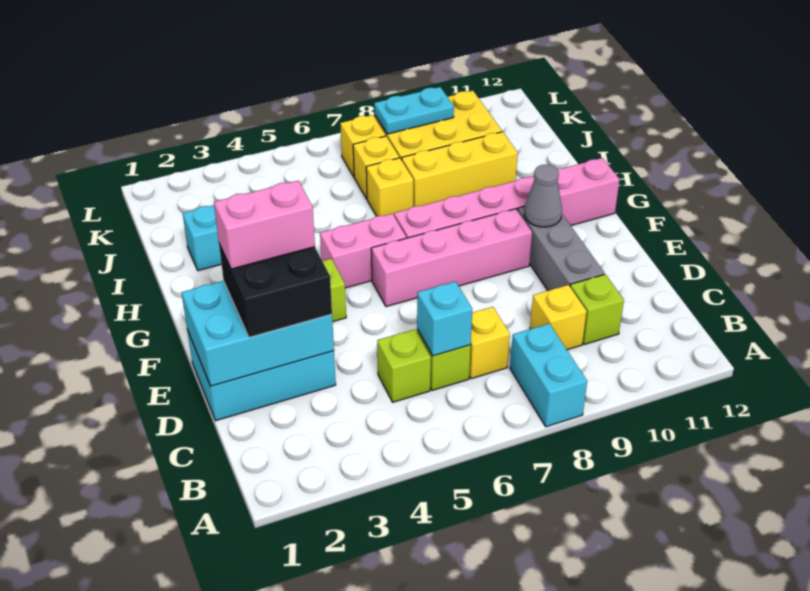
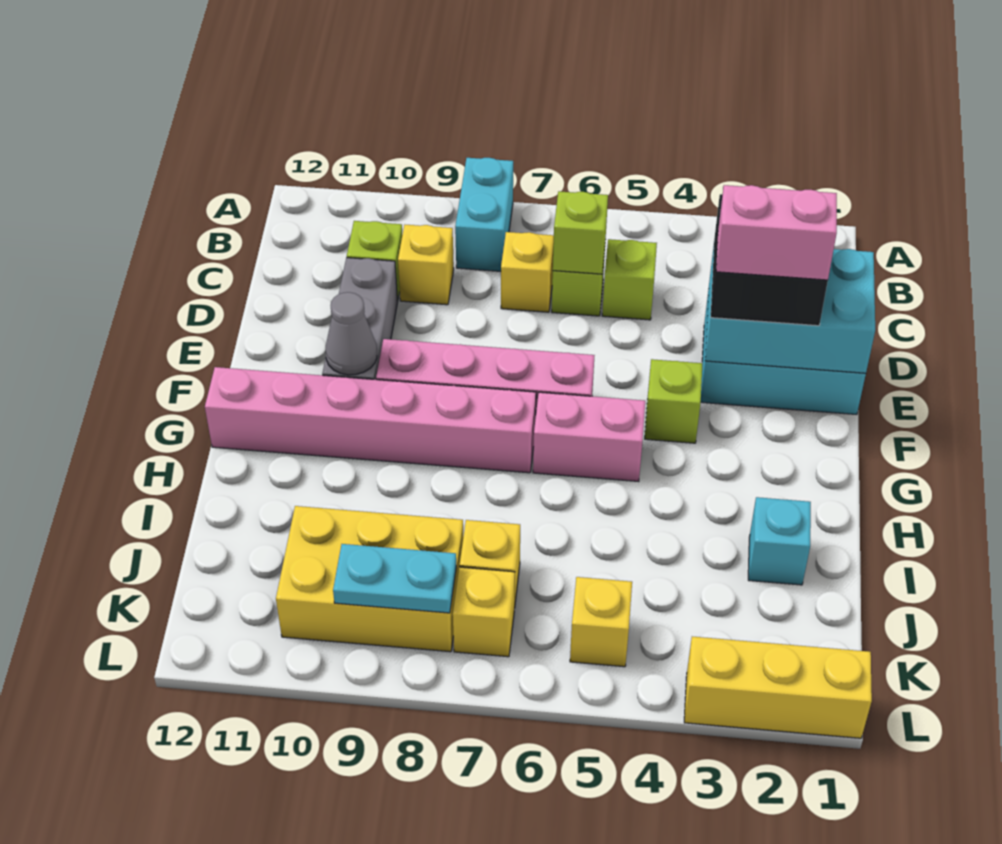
cyan brick C6 level 2 -> lime brick C6 level 2
yellow brick I7 level 1 -> yellow brick K5 level 1
yellow brick I8:I10 level 1 -> yellow brick L1:L3 level 1

